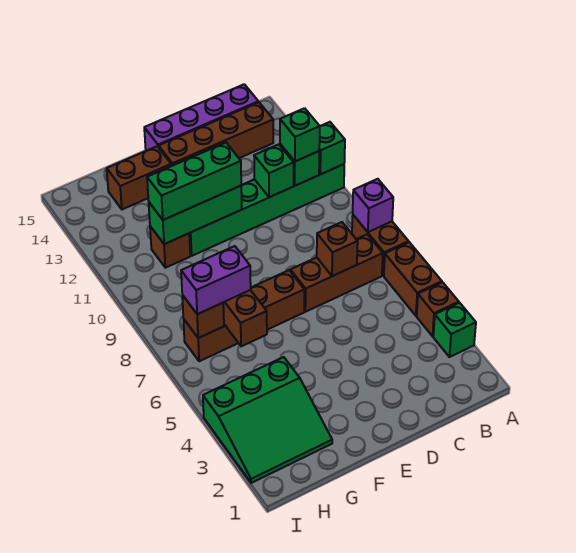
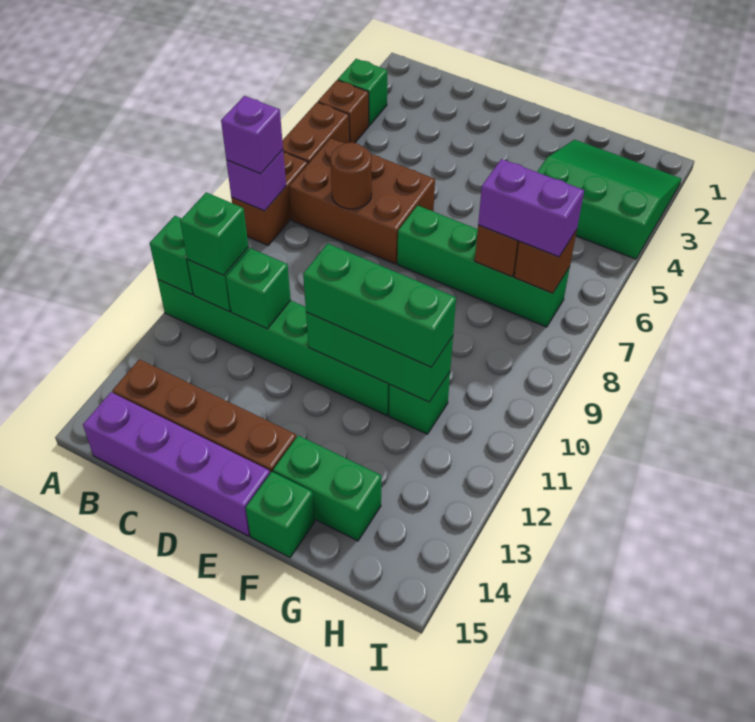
none -> purple brick A8 level 3
brown brick B7:D7 level 1 -> brown brick B6:D7 level 1
brown brick C7 level 2 -> brown round brick C7 level 2
brown brick E7:H7 level 1 -> green brick E7:H7 level 1
brown brick F14:G14 level 1 -> green brick F14:G14 level 1
none -> green brick F15 level 1
brown brick G11 level 1 -> green brick G11 level 1

